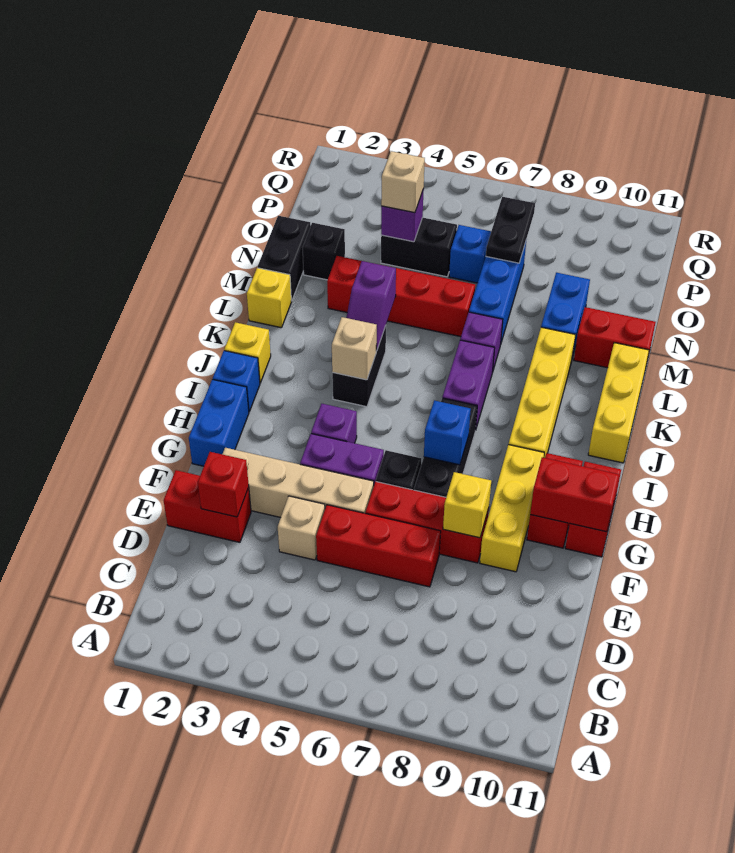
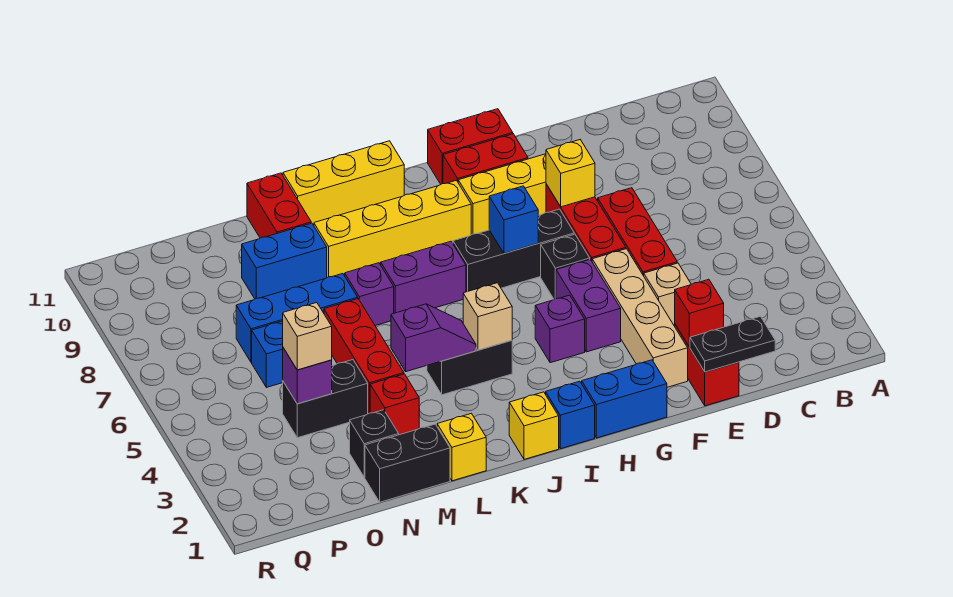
red brick G10:G11 level 2 -> none
black brick O4:O5 level 1 -> black brick N4:O4 level 1
black plate O7:P7 level 2 -> black plate D1:E1 level 2

